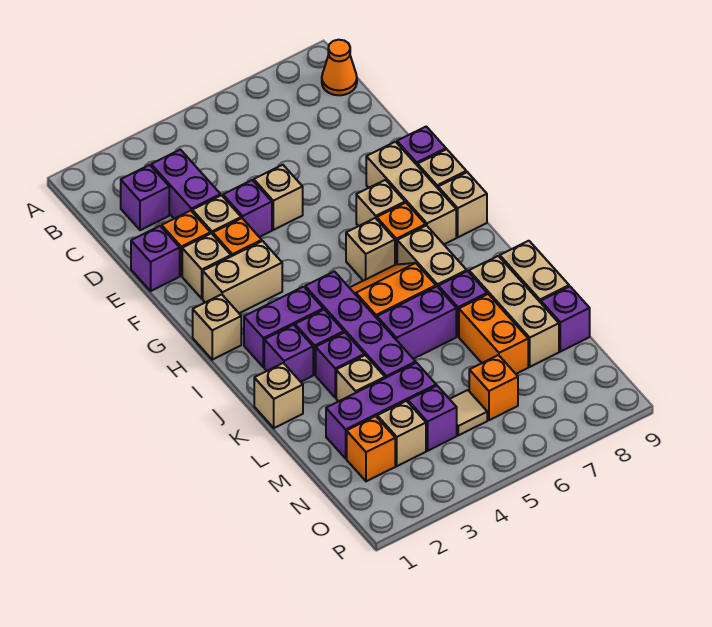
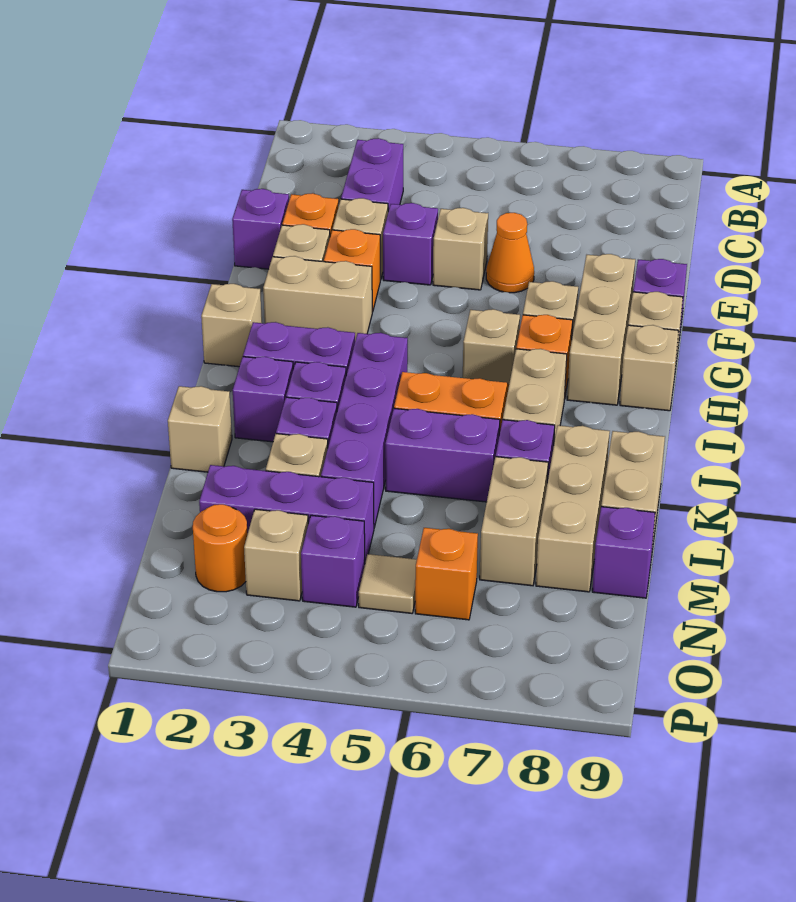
orange cone B9 level 1 -> orange cone E6 level 1
purple brick C2 level 1 -> none
orange brick L7:M7 level 1 -> tan brick L7:M7 level 1
orange brick N2 level 1 -> orange round brick N2 level 1

